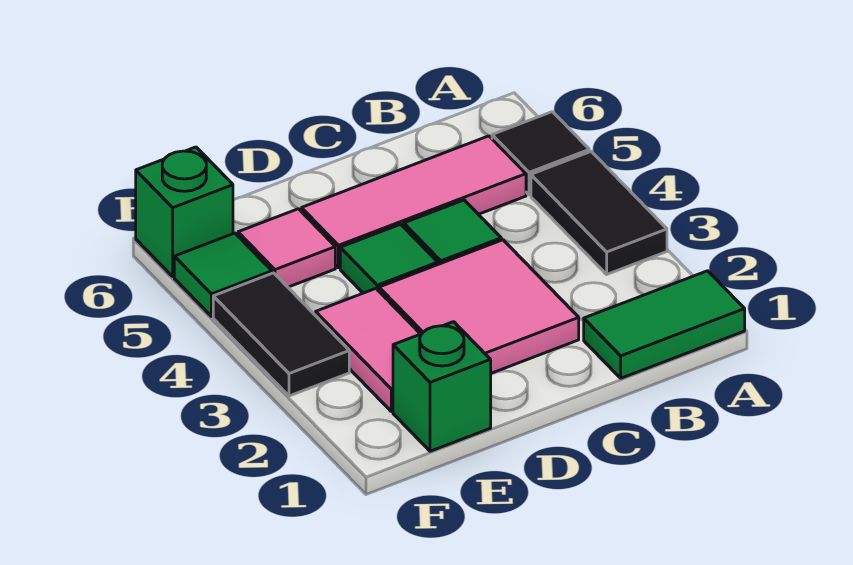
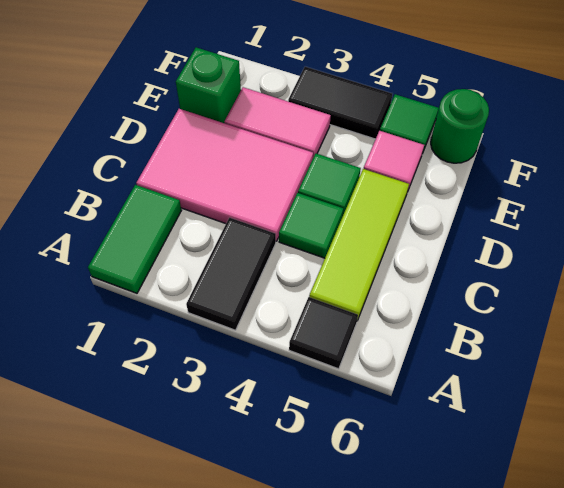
black tile A3:A4 level 1 -> black tile A3:B3 level 1
pink tile B5:D5 level 1 -> lime tile B5:D5 level 1
pink tile C2:D3 level 1 -> pink tile C1:D3 level 1
green brick F6 level 1 -> green round brick F6 level 1

